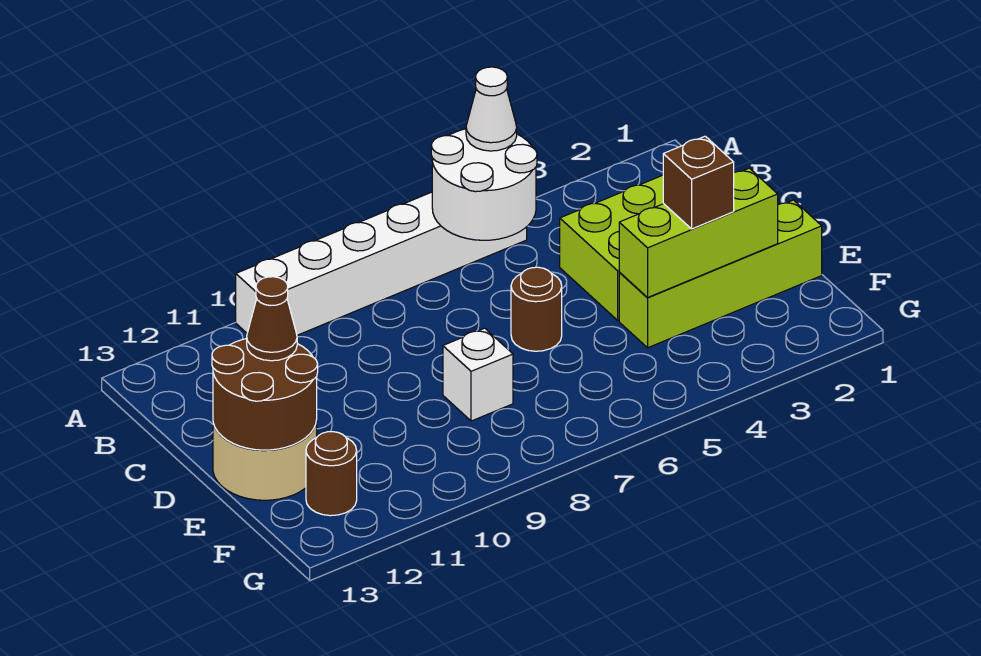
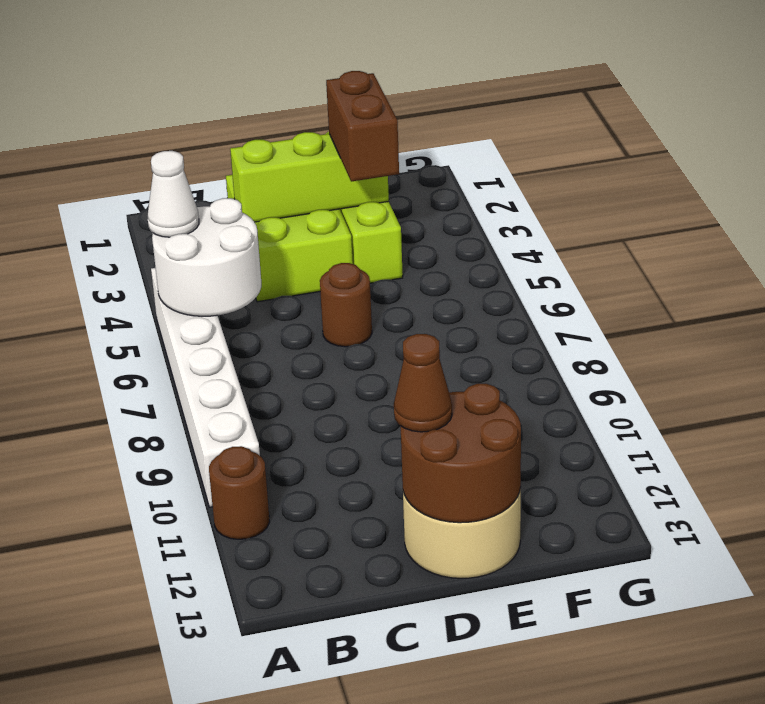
lime brick E2:E4 level 2 -> lime brick C3:E3 level 2
brown brick E3 level 3 -> brown brick E3:E4 level 3
white brick E8 level 1 -> none
brown round brick F12 level 1 -> brown round brick A11 level 1

